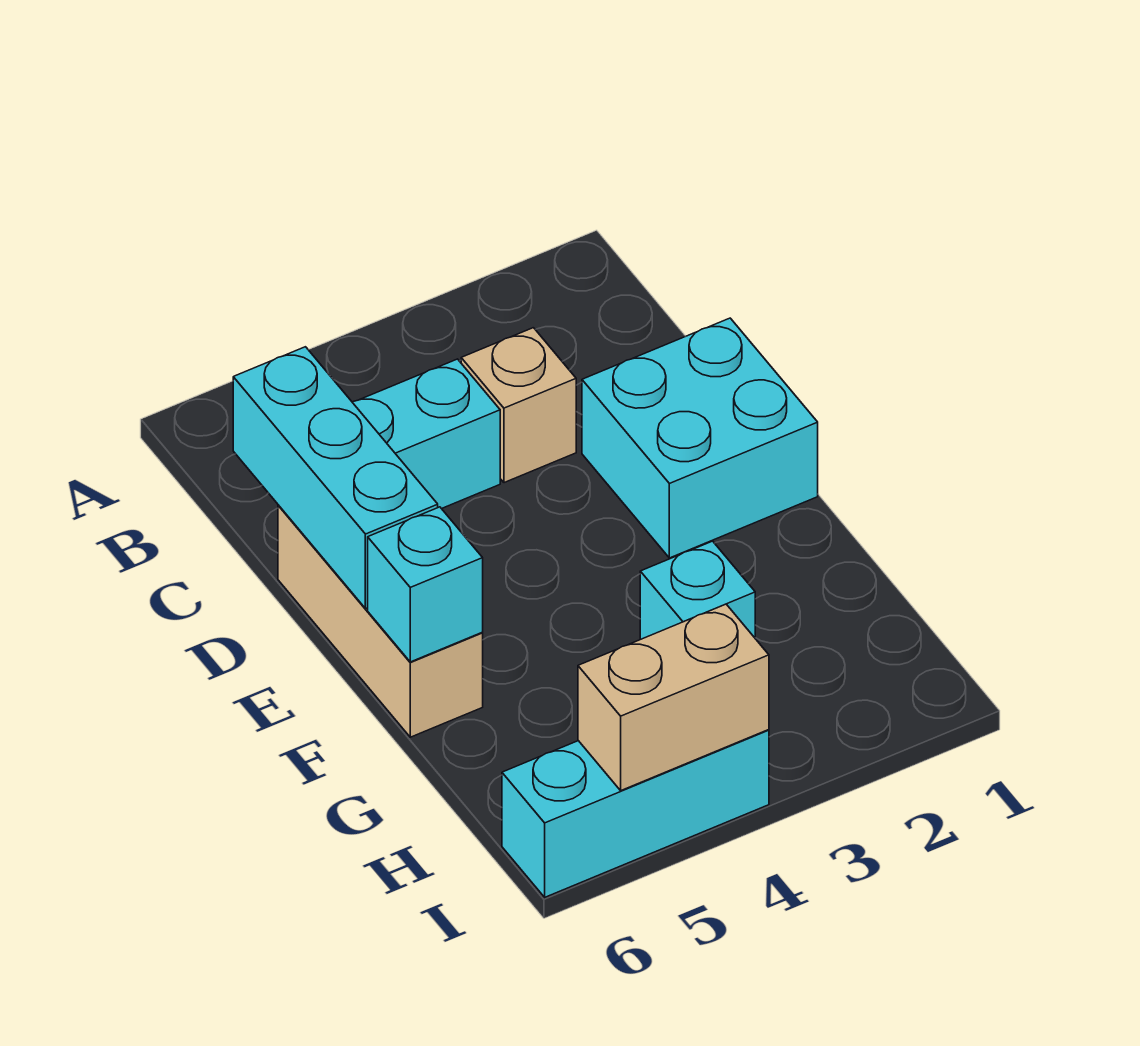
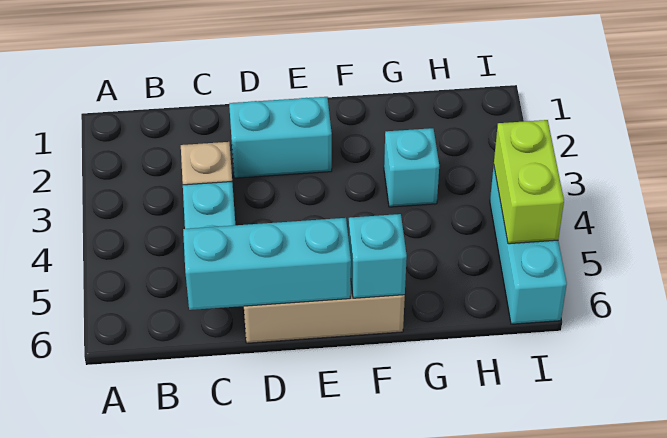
cyan brick D1:E2 level 1 -> cyan brick D2:E2 level 1
tan brick I4:I5 level 2 -> lime brick I4:I5 level 2

